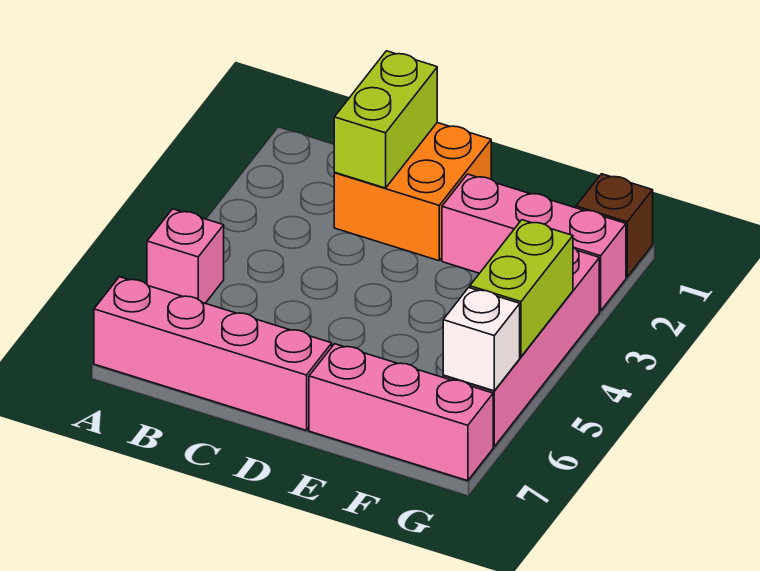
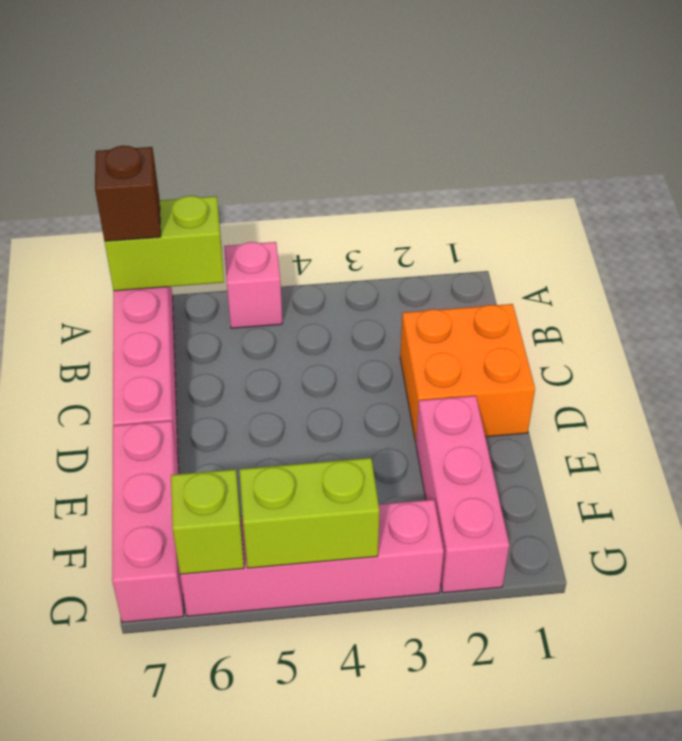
lime brick C1:C2 level 2 -> lime brick A6:A7 level 2
brown brick G1 level 1 -> brown brick A7 level 3
white brick G6 level 2 -> lime brick G6 level 2

